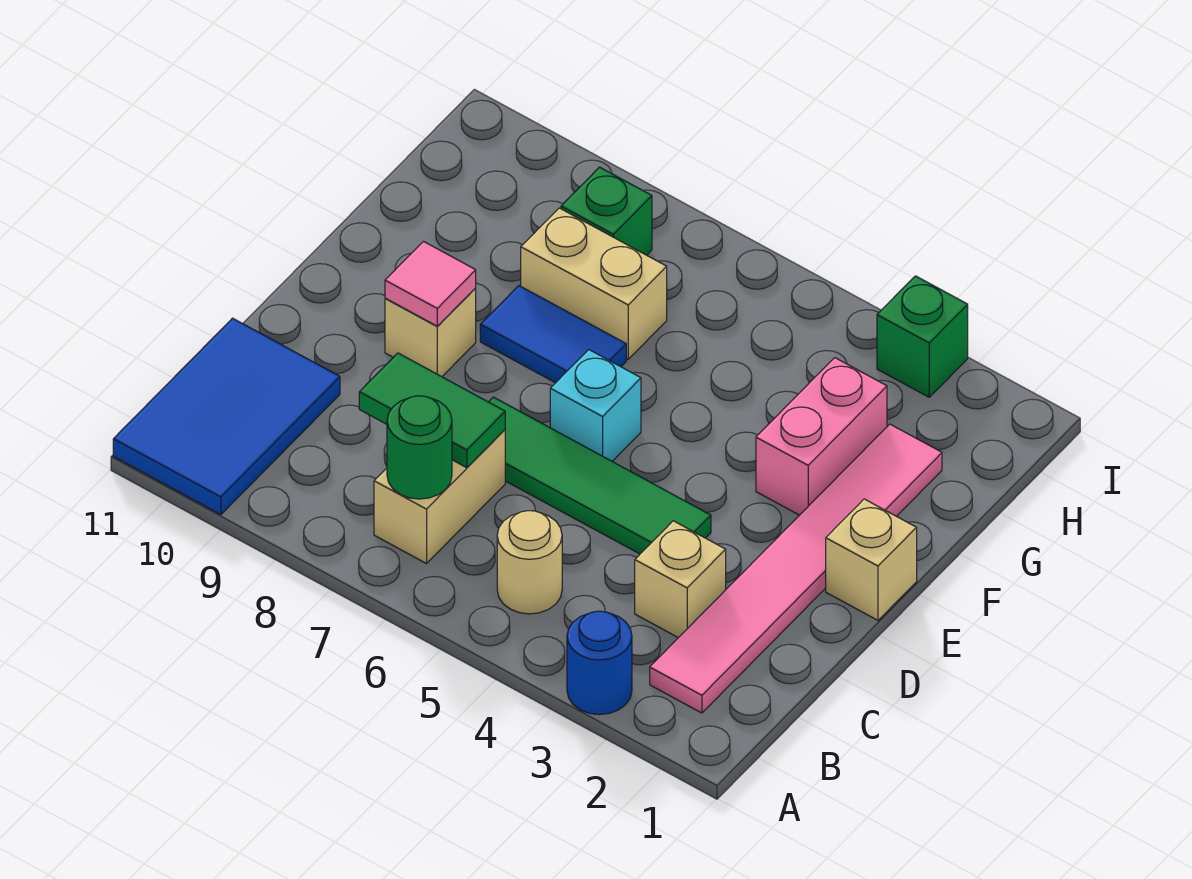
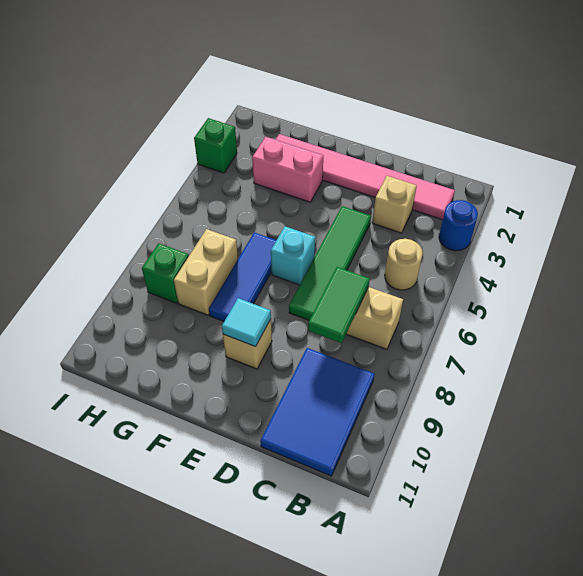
blue tile A10:C11 level 1 -> blue tile B9:C11 level 1
green round brick B7 level 2 -> none
tan brick E1 level 1 -> none
pink tile E9 level 2 -> cyan tile E9 level 2
blue tile F7:F8 level 1 -> blue tile F6:F8 level 1

